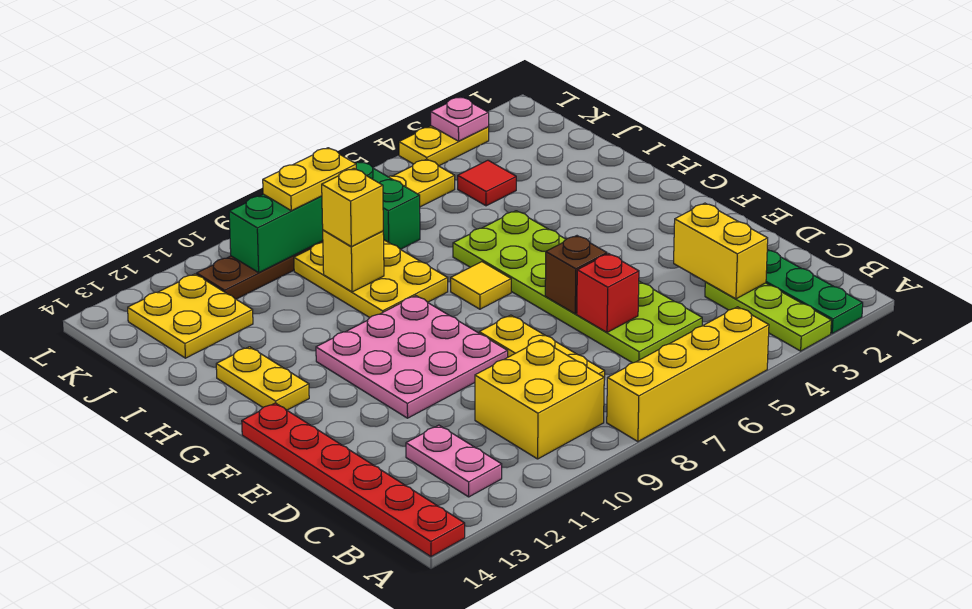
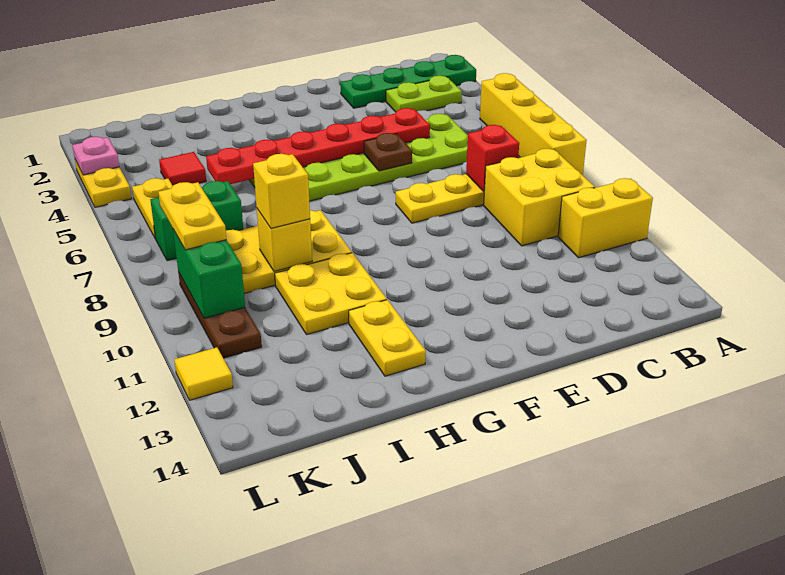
lime plate A3:C3 level 1 -> lime plate B3:C3 level 1
red plate A14:F14 level 1 -> red plate D5:I5 level 2
pink plate B12:C12 level 1 -> none
yellow brick C3:D3 level 2 -> yellow brick A11:B11 level 1
red brick D6 level 2 -> red brick C8 level 2
brown brick E6 level 2 -> brown plate E6 level 2
pink plate E9:G11 level 1 -> none
yellow tile G7 level 1 -> yellow tile L12 level 1
yellow plate G13:H13 level 1 -> yellow plate H12:H13 level 1
yellow plate J12:K13 level 1 -> yellow plate H10:I11 level 1

